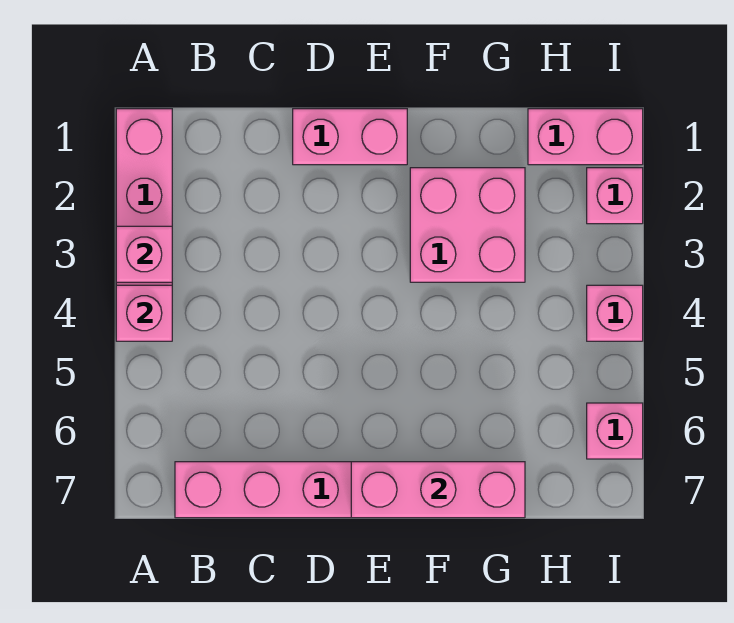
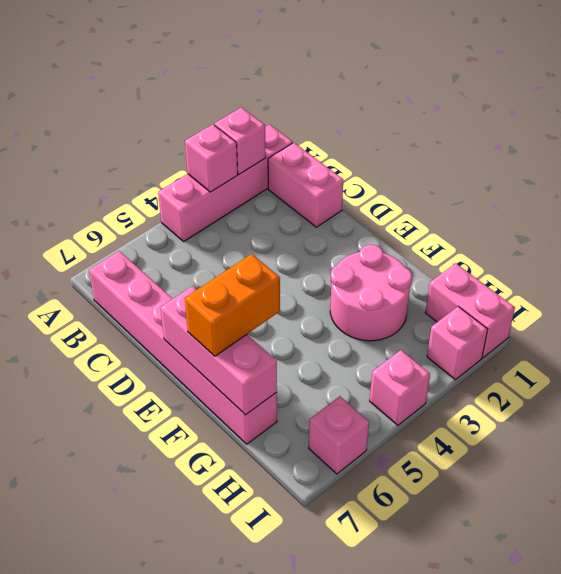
pink brick A4 level 2 -> pink brick A2 level 2
pink brick D1:E1 level 1 -> pink brick B1:C1 level 1
pink brick F2:G3 level 1 -> pink round brick F2:G3 level 1
none -> orange brick F6:F7 level 3

